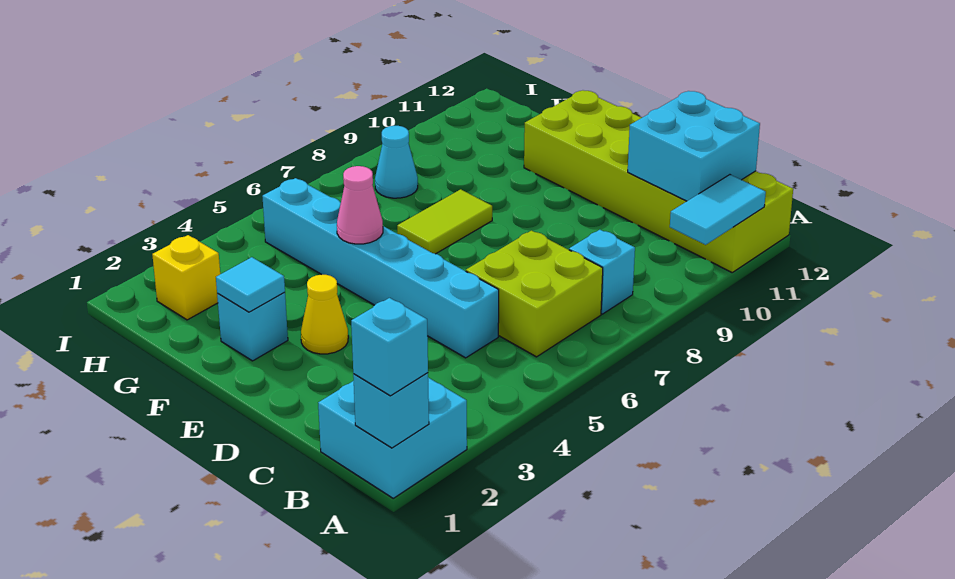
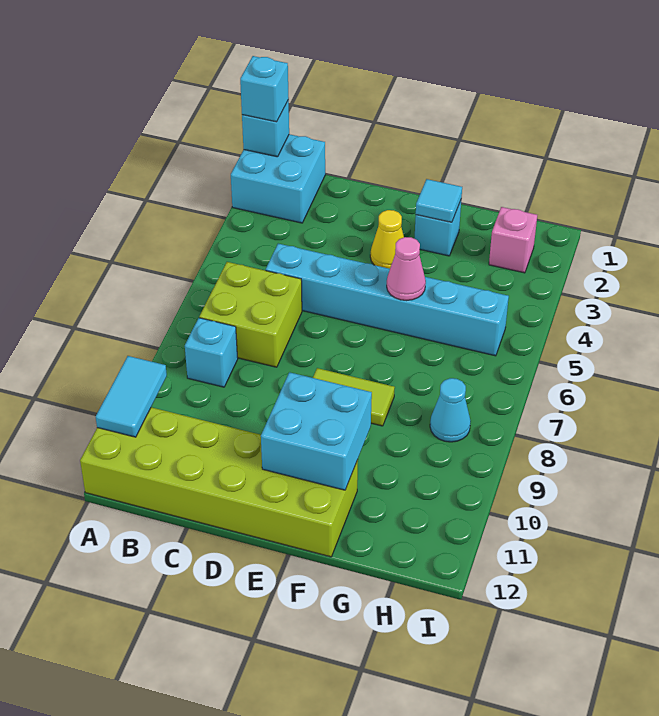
cyan brick B11:C12 level 2 -> cyan brick E10:F11 level 2
lime tile F7:F8 level 1 -> lime tile E8:F8 level 1
yellow brick H2 level 1 -> pink brick H2 level 1

